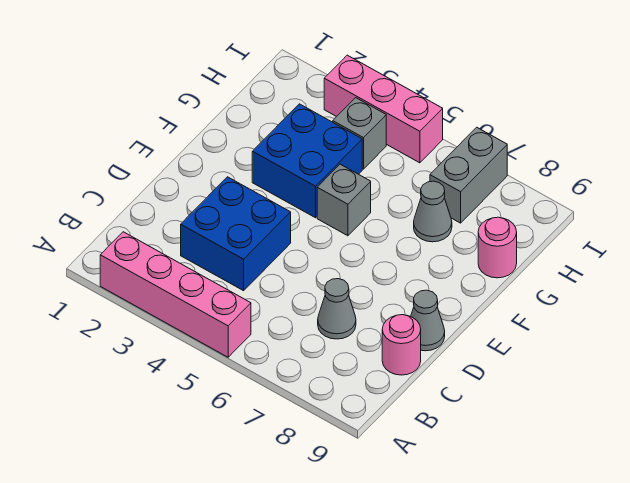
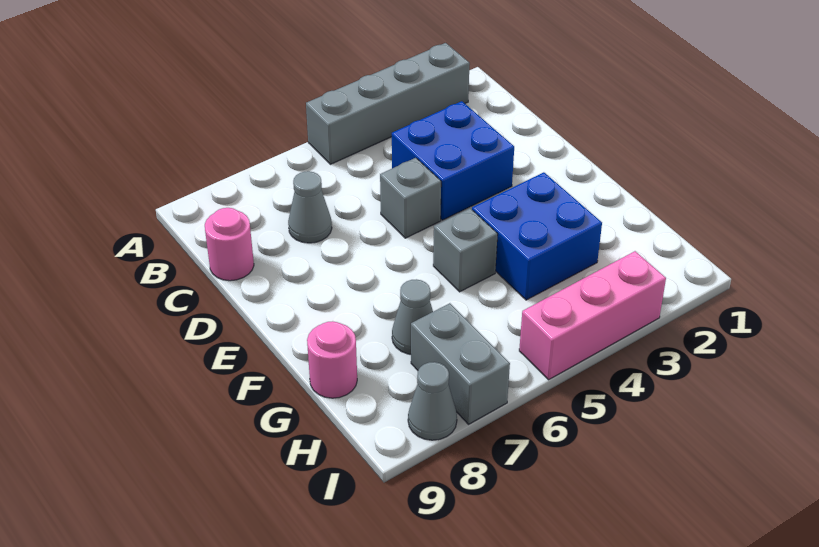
pink brick A2:A5 level 1 -> grey brick A2:A5 level 1
grey cone D9 level 1 -> grey cone I8 level 1
grey brick H4 level 1 -> grey brick D5 level 1

